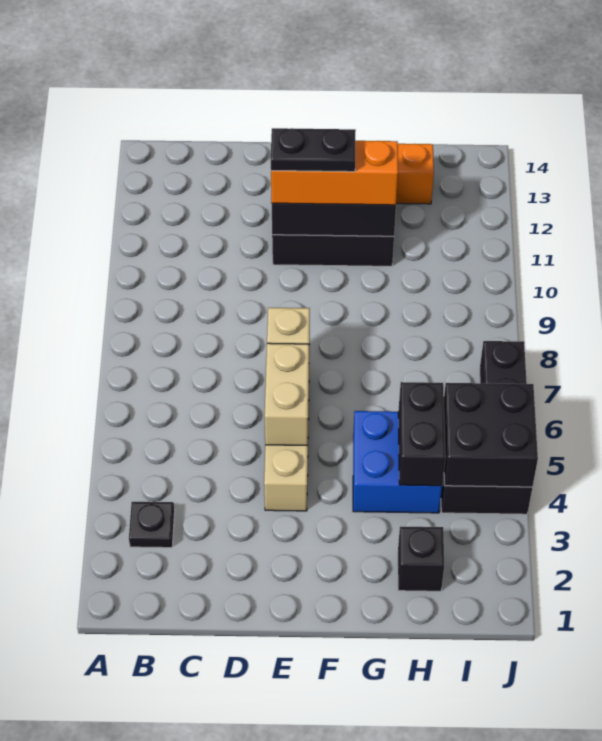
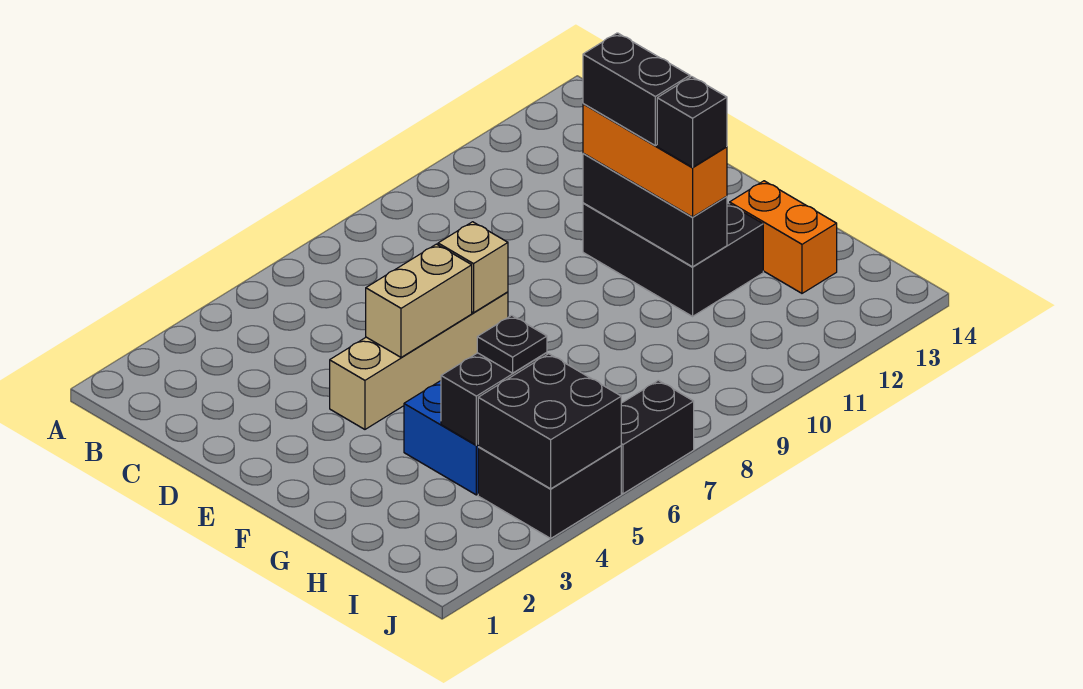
black plate B3 level 1 -> black plate H5 level 3
black plate E11:F11 level 4 -> black brick E11:F11 level 4
black brick H2 level 1 -> black brick G11 level 4

